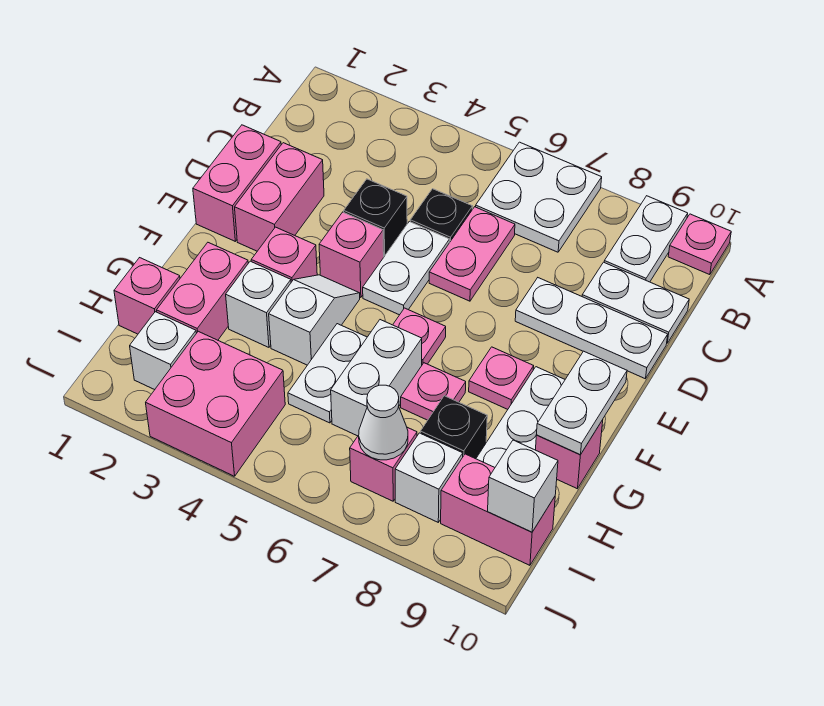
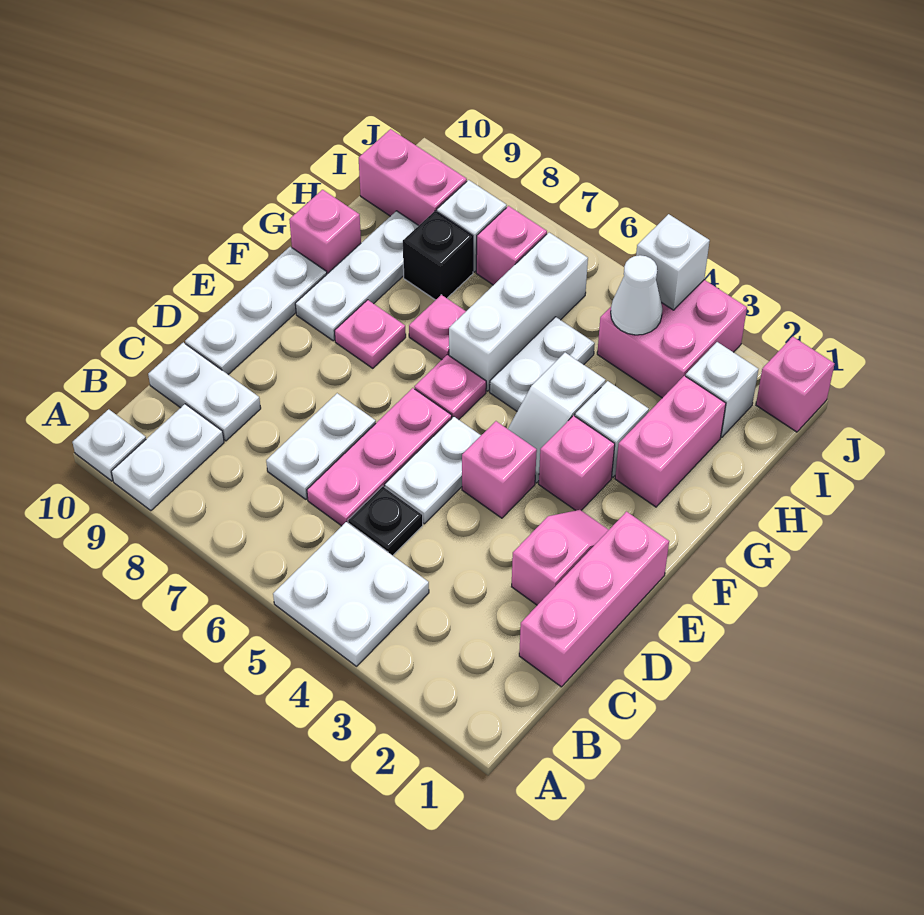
white plate A6:B7 level 1 -> white plate A4:B5 level 1
pink plate A10 level 1 -> white plate A10 level 1
pink plate C6:D6 level 1 -> pink plate C6:E6 level 1
pink brick D1:E1 level 1 -> pink brick C1:E1 level 1
pink brick D2:E2 level 1 -> pink slope D2:E2 level 1 top D
black brick D4 level 1 -> none
white plate D8:D10 level 1 -> white plate D10:F10 level 1
white plate F10:G10 level 2 -> white plate C7:D7 level 1
white brick G6:H6 level 1 -> white brick G6:I6 level 1
pink brick H1 level 1 -> pink brick J1 level 1
white cone I7 level 2 -> white cone I4 level 2
white brick I10 level 2 -> white brick J4 level 2

